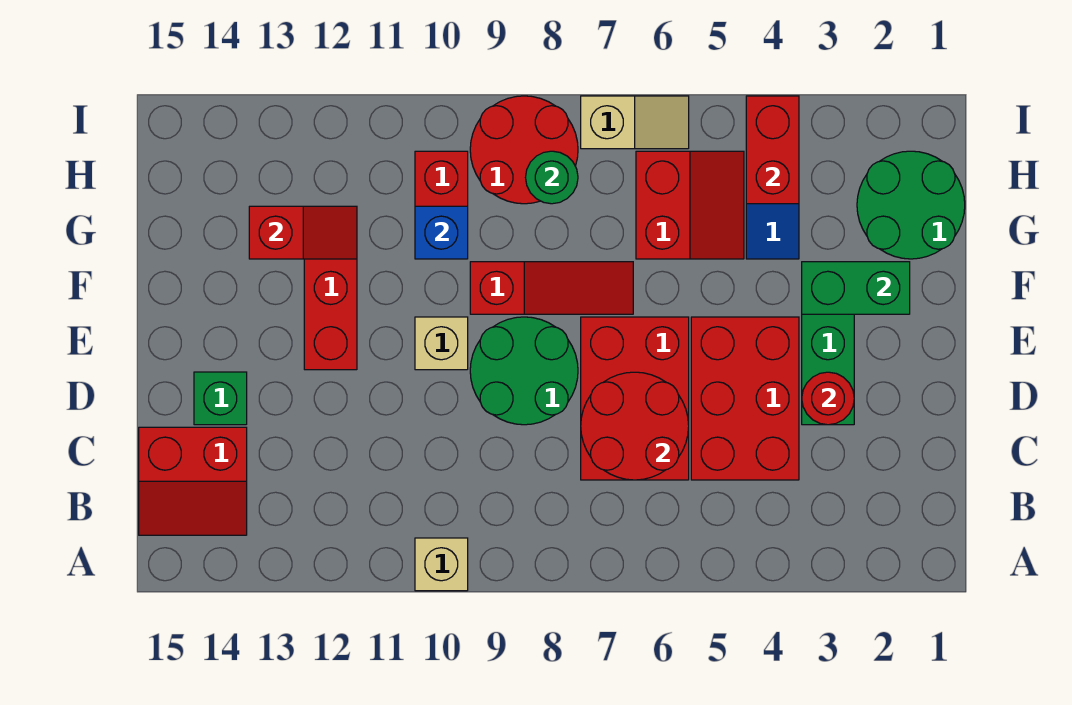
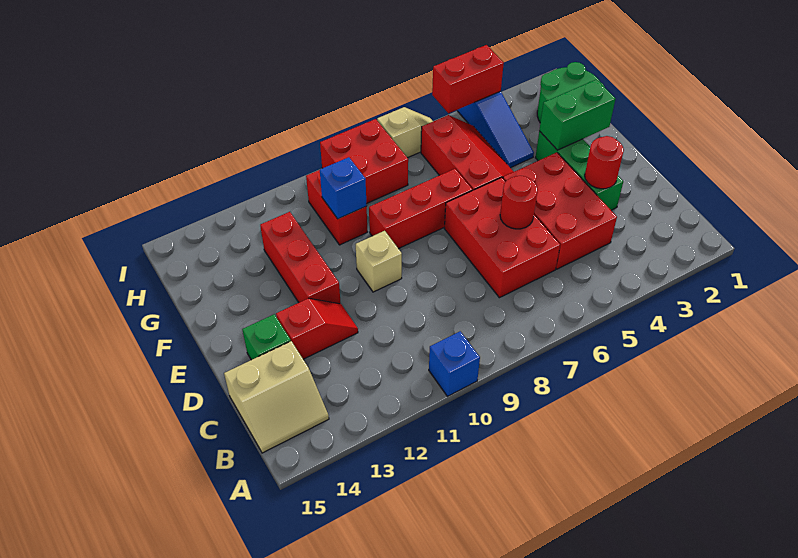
tan brick A10 level 1 -> blue brick A10 level 1
red slope B14:C15 level 1 top C -> tan slope B14:C15 level 1 top C
red round brick C6:D7 level 2 -> red round brick D6 level 2
green round brick D8:E9 level 1 -> none
red slope F7:F9 level 1 top 9 -> red brick F7:F9 level 1
red slope G5:H6 level 1 top 6 -> red slope F5:H6 level 1 top 6
red slope G12:G13 level 2 top 13 -> red slope D12:D13 level 1 top 13
red brick H4:I4 level 2 -> red brick I4:I5 level 2
red round brick H8:I9 level 1 -> red brick H8:I9 level 1
green round brick H8 level 2 -> none

